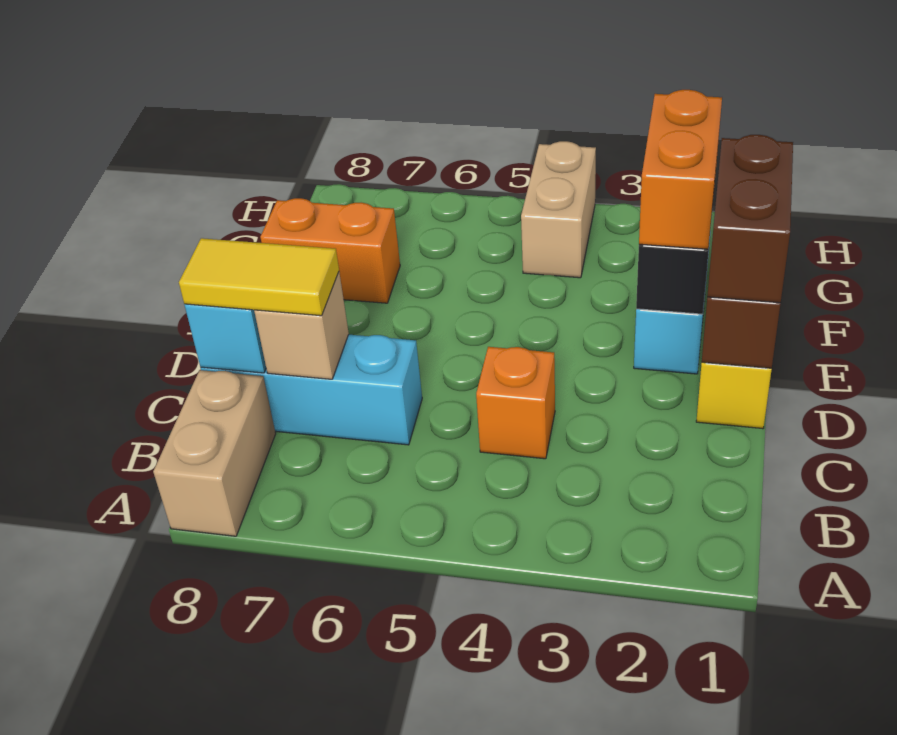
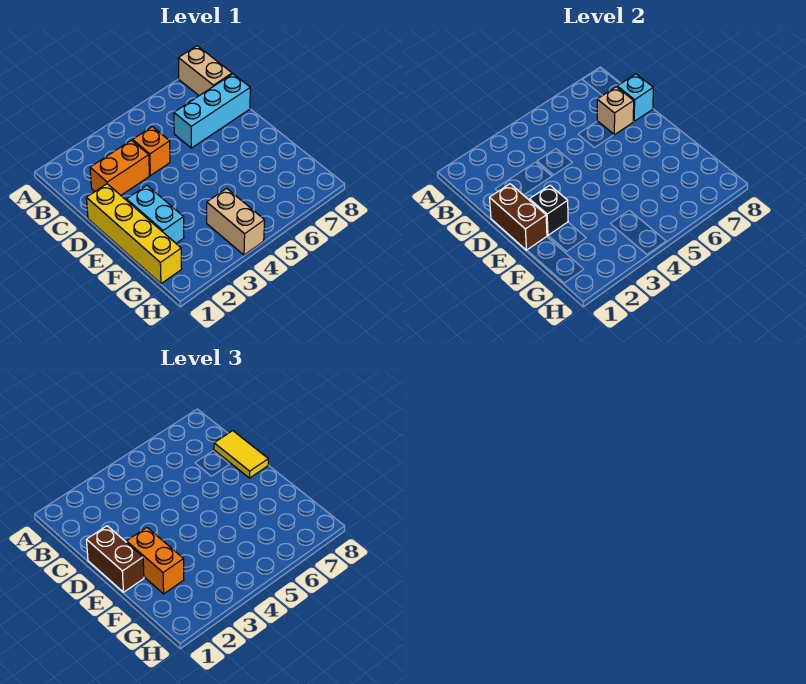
yellow tile C7:C8 level 3 -> yellow tile C8:D8 level 3
orange brick F7:F8 level 1 -> orange brick C2:C3 level 1

